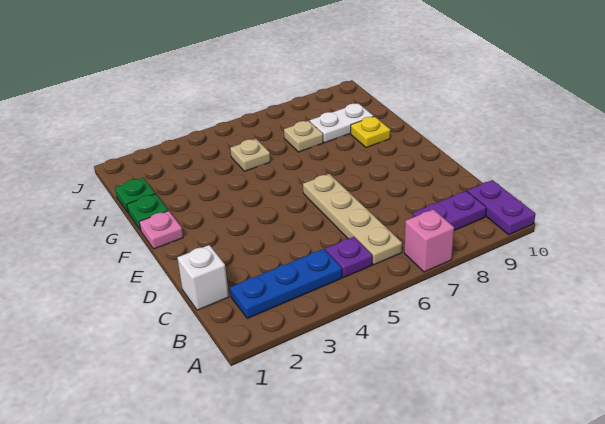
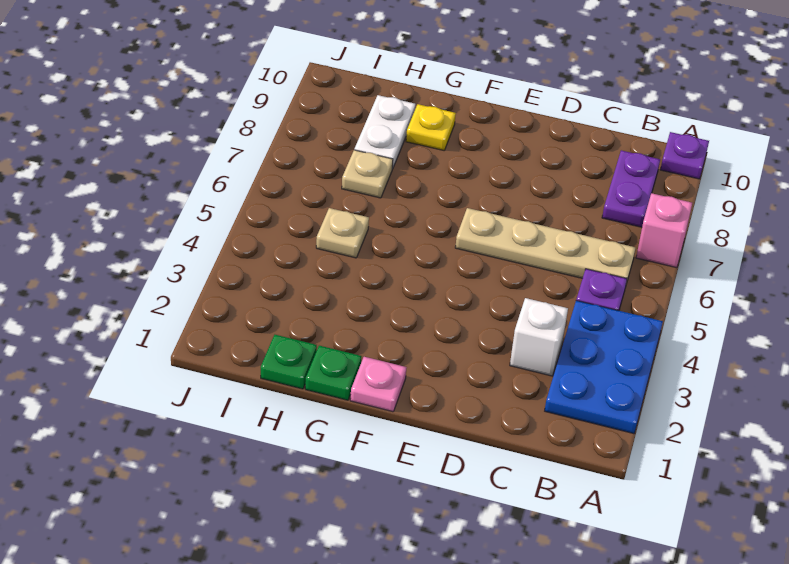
purple plate A10:B10 level 1 -> purple plate A10 level 1
blue plate B2:B4 level 1 -> blue plate A2:B4 level 1
white brick C1 level 1 -> white brick C3 level 1

